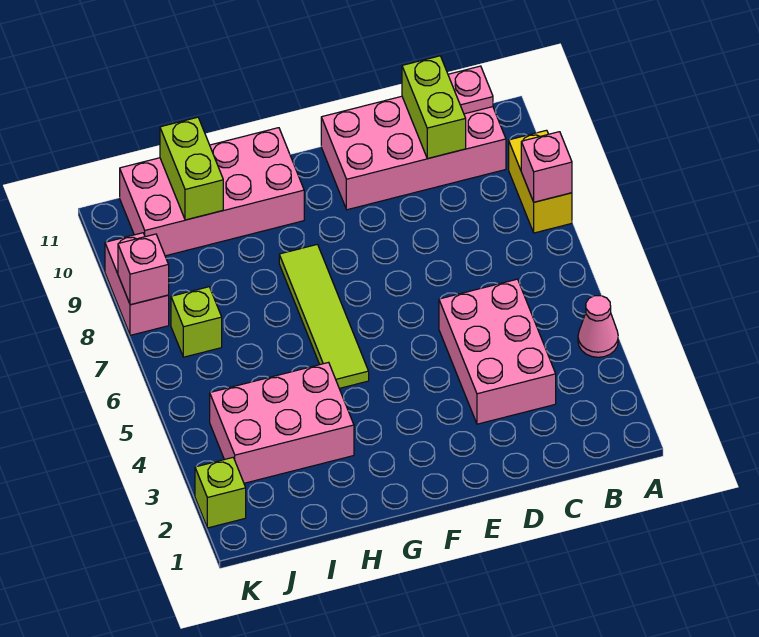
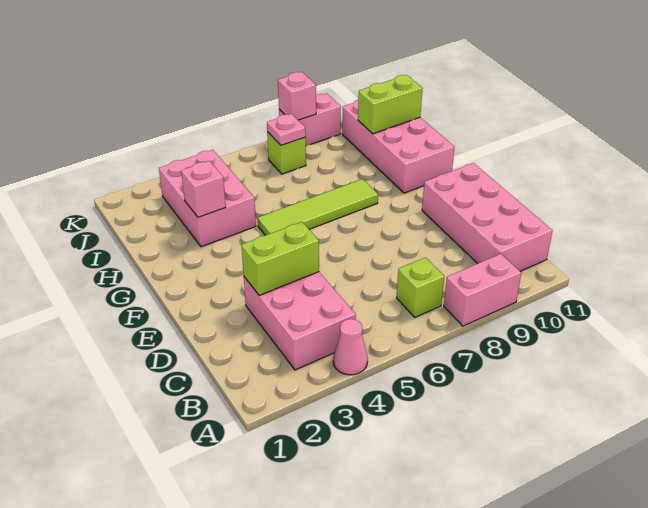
yellow brick A8:A9 level 1 -> pink brick A8:A9 level 1
pink brick A8 level 2 -> pink brick H3 level 2
pink plate B11 level 2 -> pink plate J7 level 2
pink brick C3:D5 level 1 -> pink brick B3:D4 level 1
lime brick C10:C11 level 2 -> lime brick D3:D4 level 2
lime brick K2 level 1 -> lime brick B7 level 1

